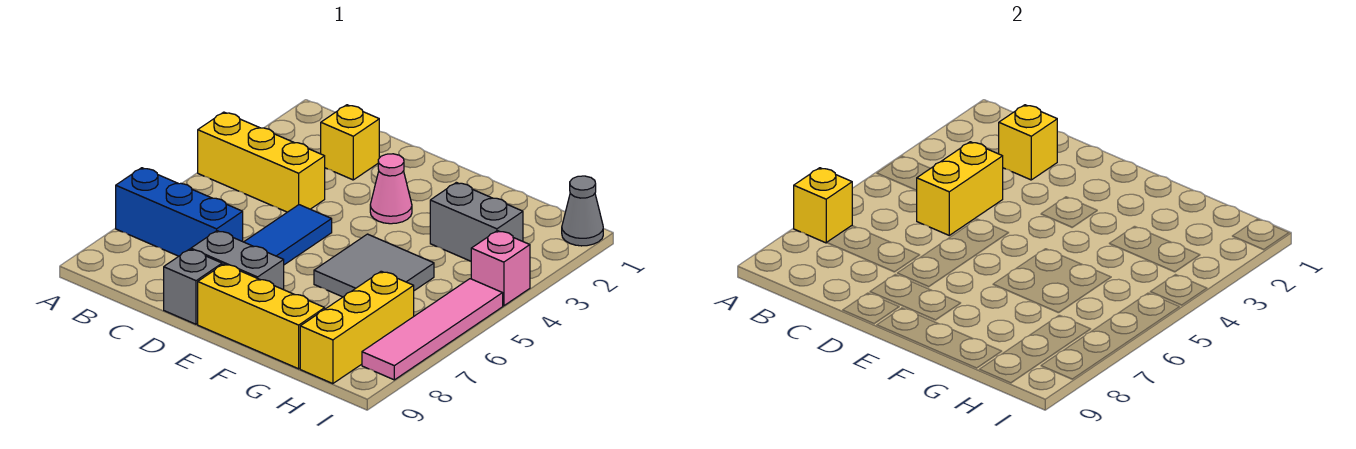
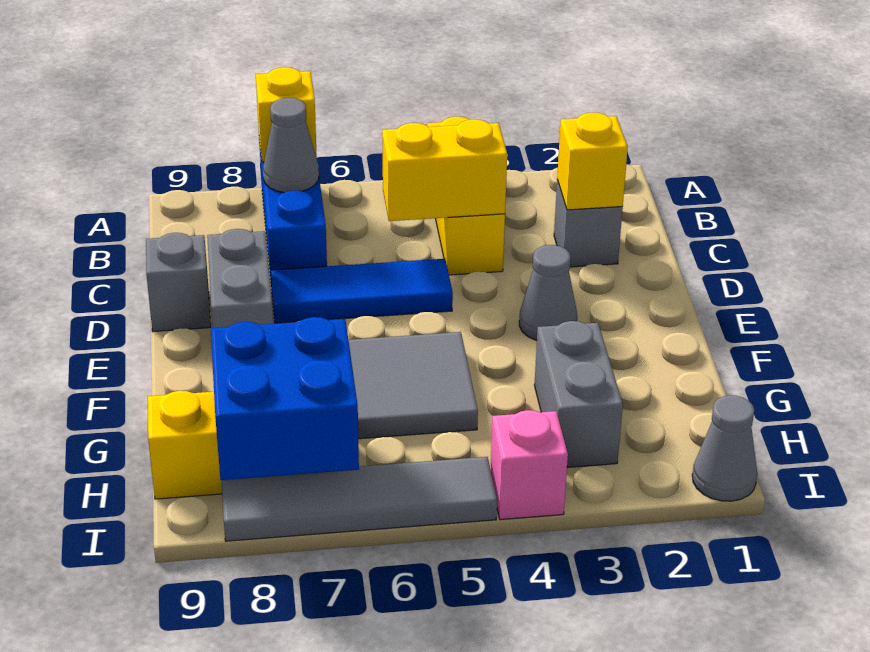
none -> grey cone B7 level 2
yellow brick C2 level 1 -> grey brick C2 level 1
pink cone E3 level 1 -> grey cone E3 level 1
yellow brick E9:G9 level 1 -> none
none -> blue brick H7:I8 level 2
pink tile I5:I8 level 1 -> grey tile I5:I8 level 1

